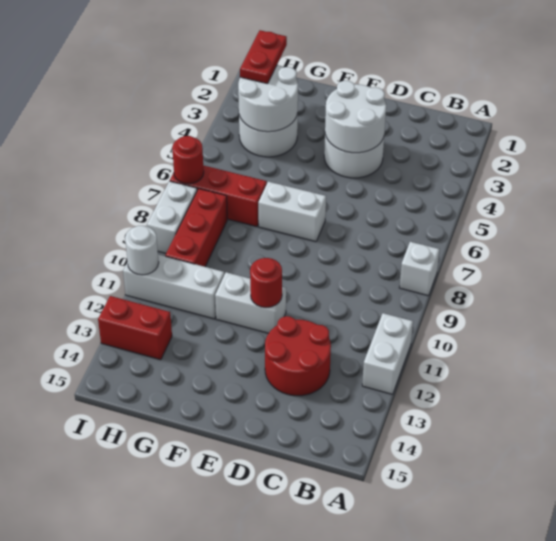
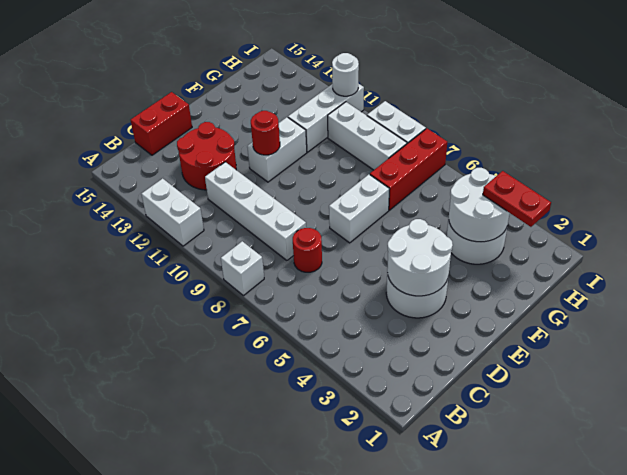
none -> white brick C8:C11 level 1
red brick H8:H10 level 1 -> white brick H8:H10 level 1
red brick H13:I13 level 1 -> red brick C15:D15 level 1
red round brick I7 level 2 -> red round brick C7 level 1

